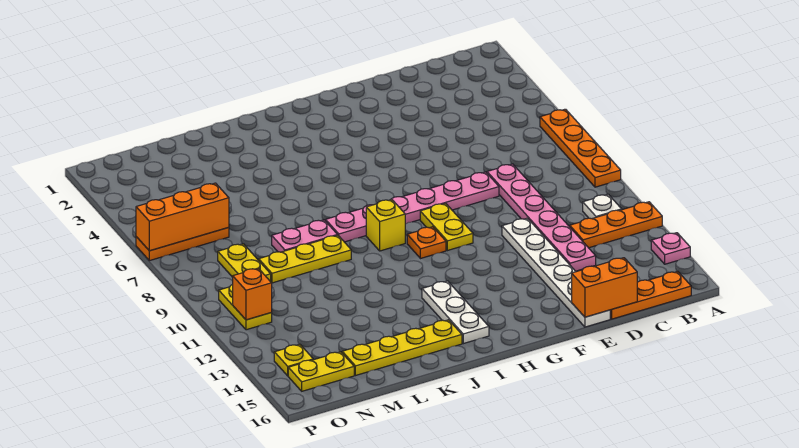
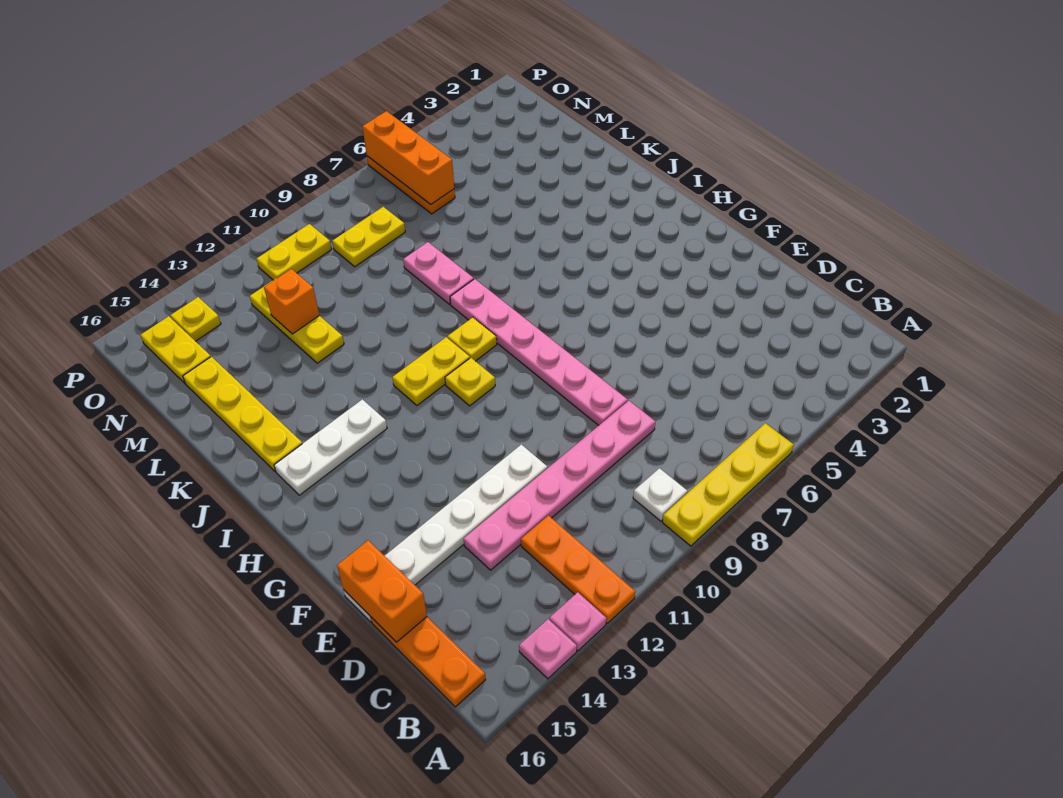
orange plate A6:A9 level 1 -> yellow plate A6:A9 level 1
none -> pink plate A13 level 1
white plate B11 level 1 -> white plate B9 level 1
yellow plate G9:G10 level 1 -> yellow plate I10:I11 level 1
orange plate H10 level 1 -> yellow plate H10 level 1
yellow brick I9 level 1 -> yellow plate I9 level 1
yellow plate K9:M9 level 1 -> yellow plate L12:N12 level 1
orange brick O11 level 2 -> orange brick M12 level 2

